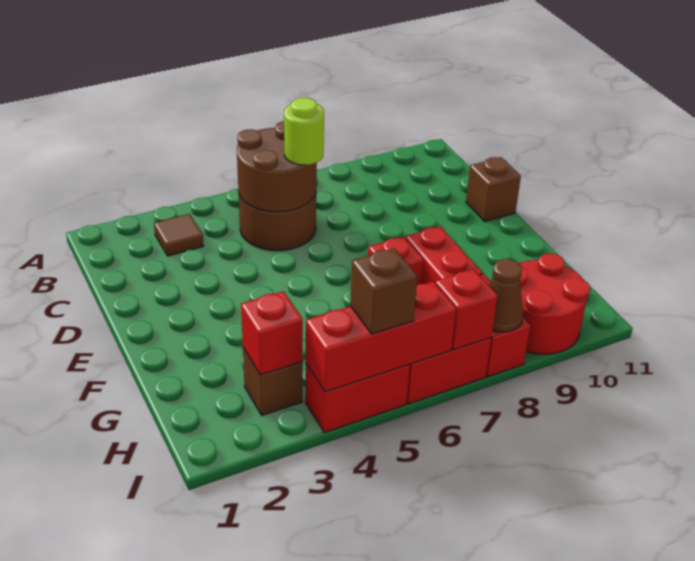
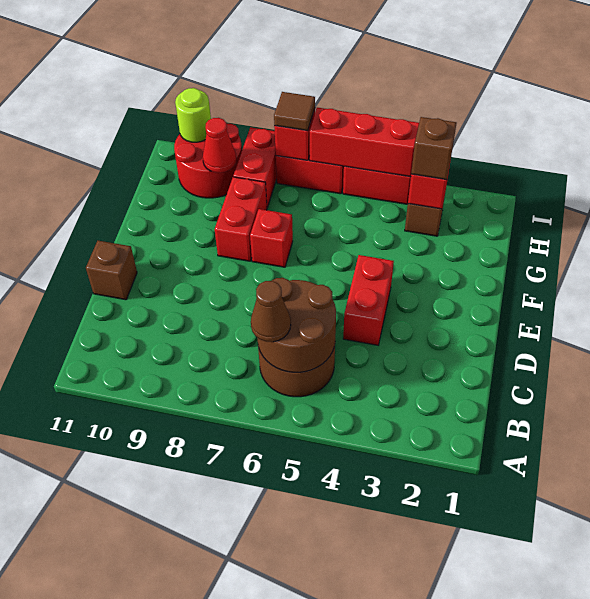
brown tile B3 level 1 -> brown tile I7 level 3
lime round brick C6 level 3 -> lime round brick I10 level 2
none -> red brick D4:E4 level 1
none -> red cone H9 level 2
brown brick I5 level 3 -> brown brick H3 level 3
brown cone I8 level 2 -> brown cone B6 level 3

